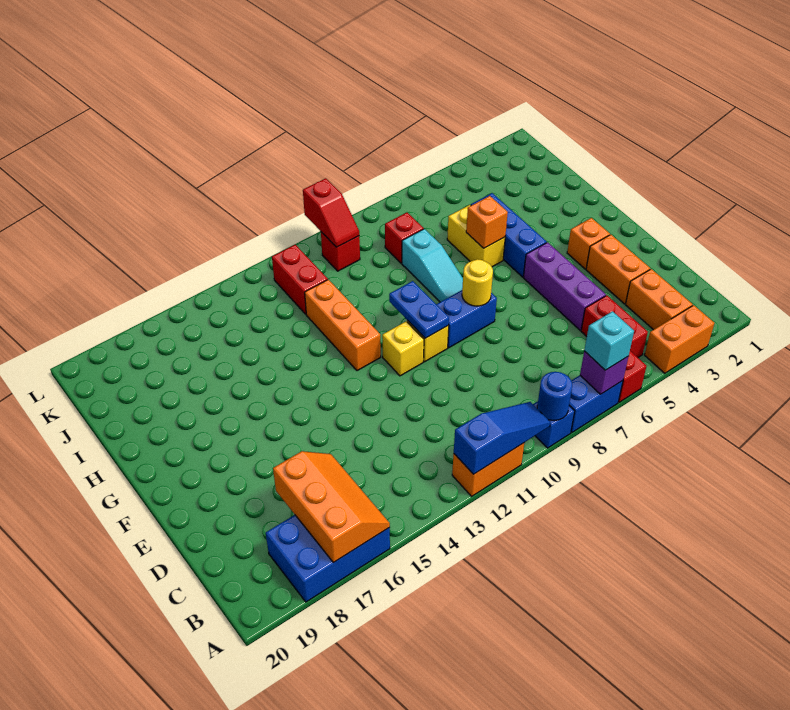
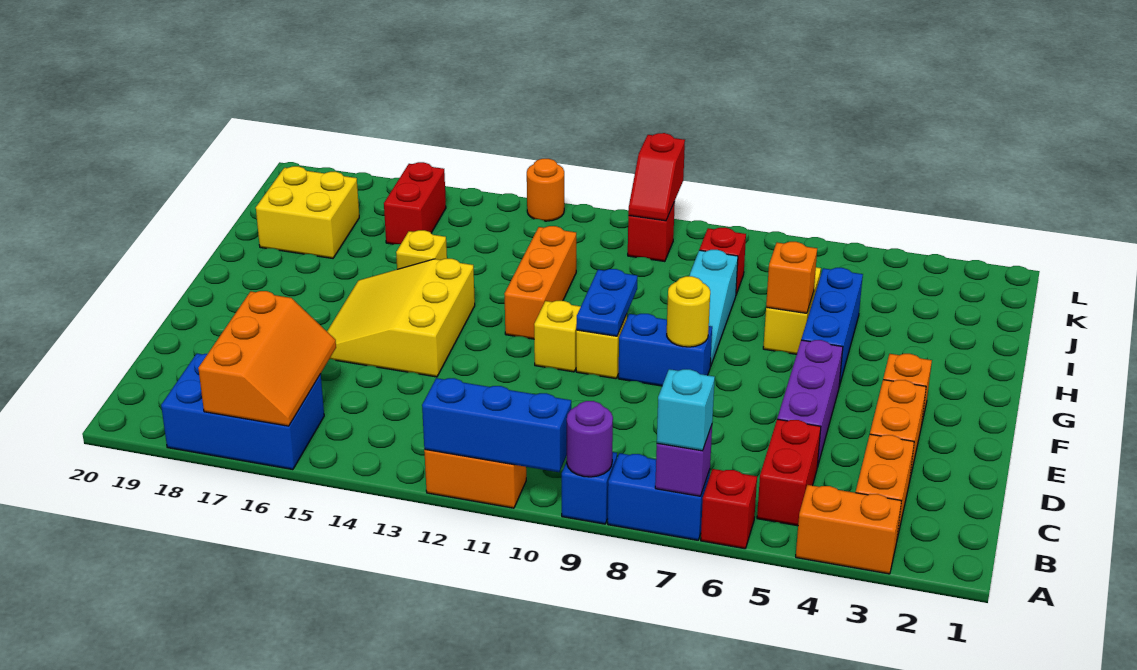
blue round brick A9 level 2 -> purple round brick A9 level 2
blue slope A10:A12 level 2 top 12 -> blue brick A10:A12 level 2
none -> yellow slope E14:G16 level 1 top 14
none -> yellow brick H15 level 1
none -> yellow brick I18:J19 level 1
red brick J12:K12 level 1 -> red brick J16:K16 level 1
none -> orange round brick L13 level 1

